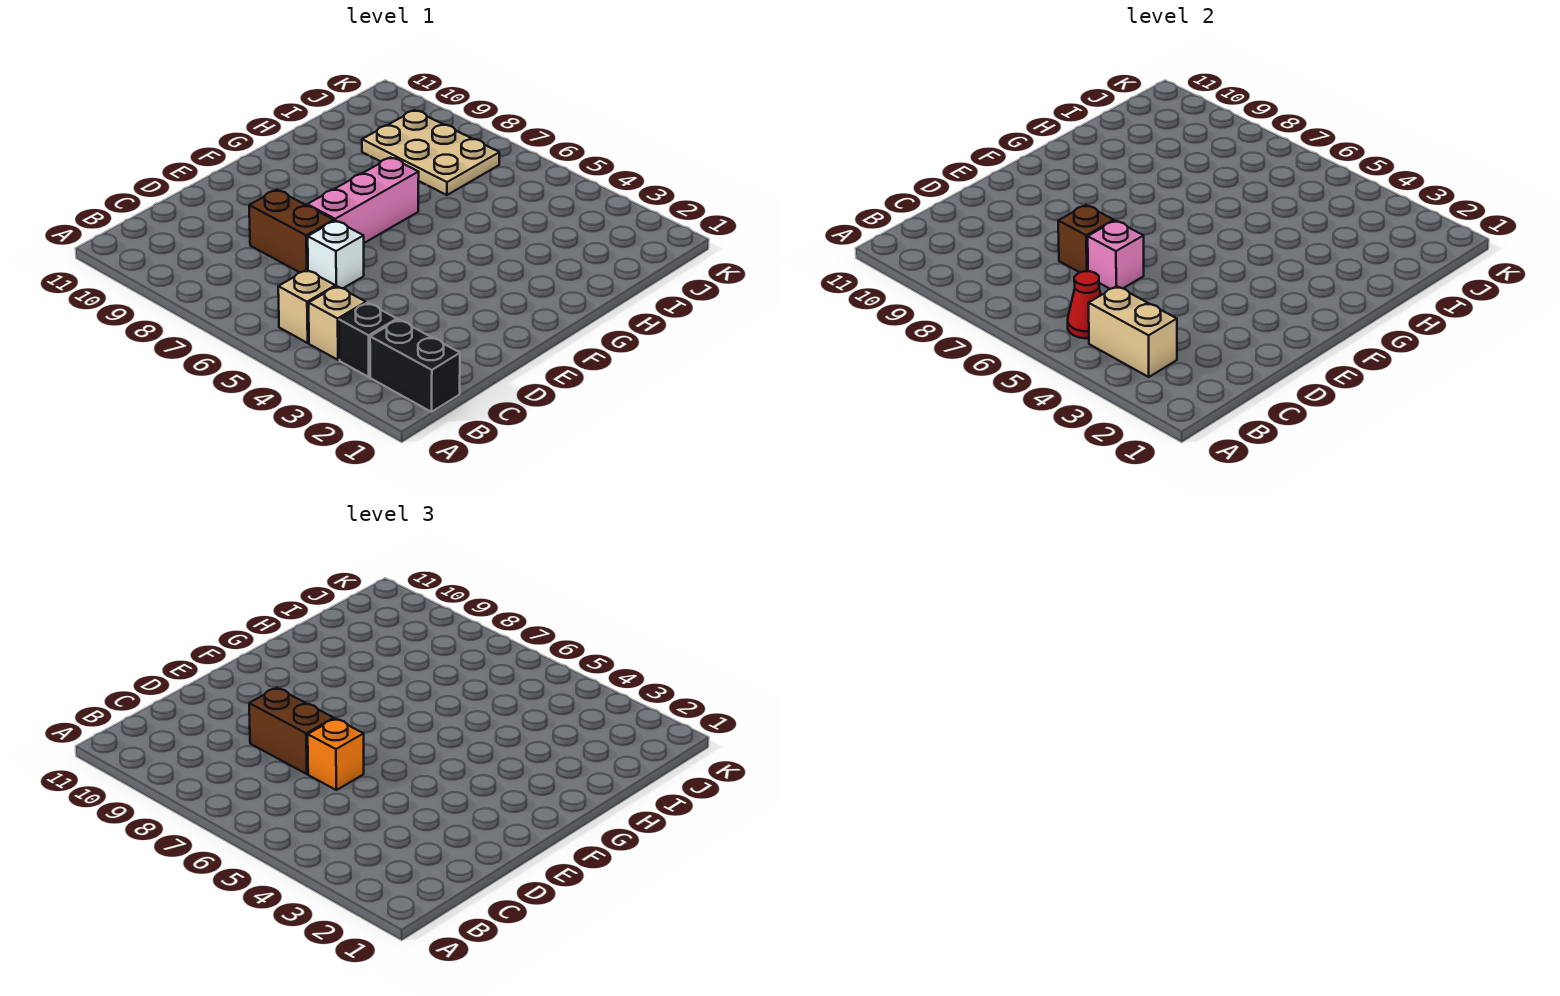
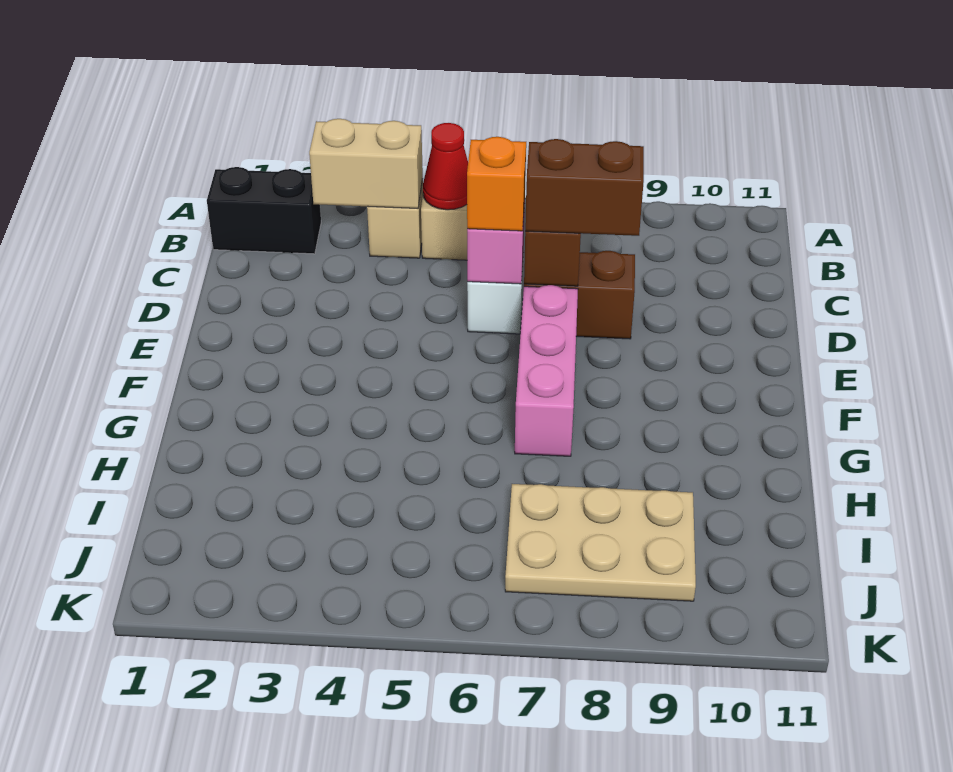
black brick B3 level 1 -> none

